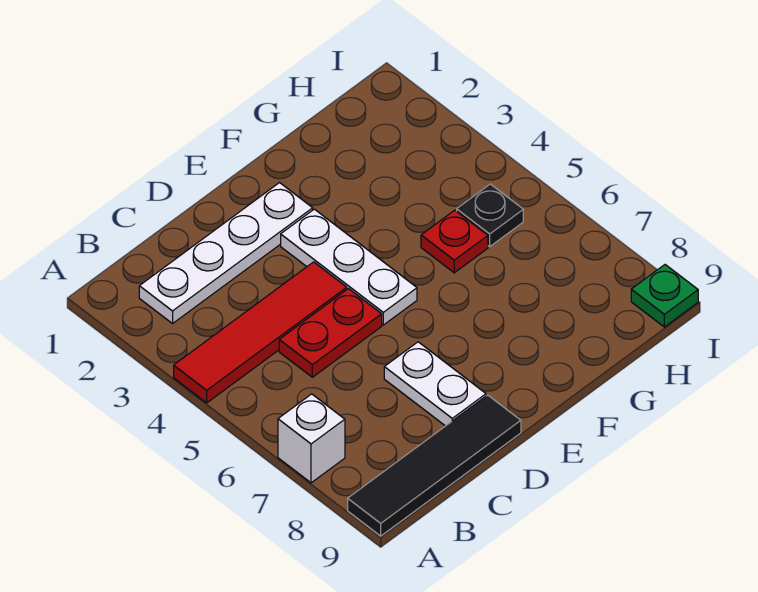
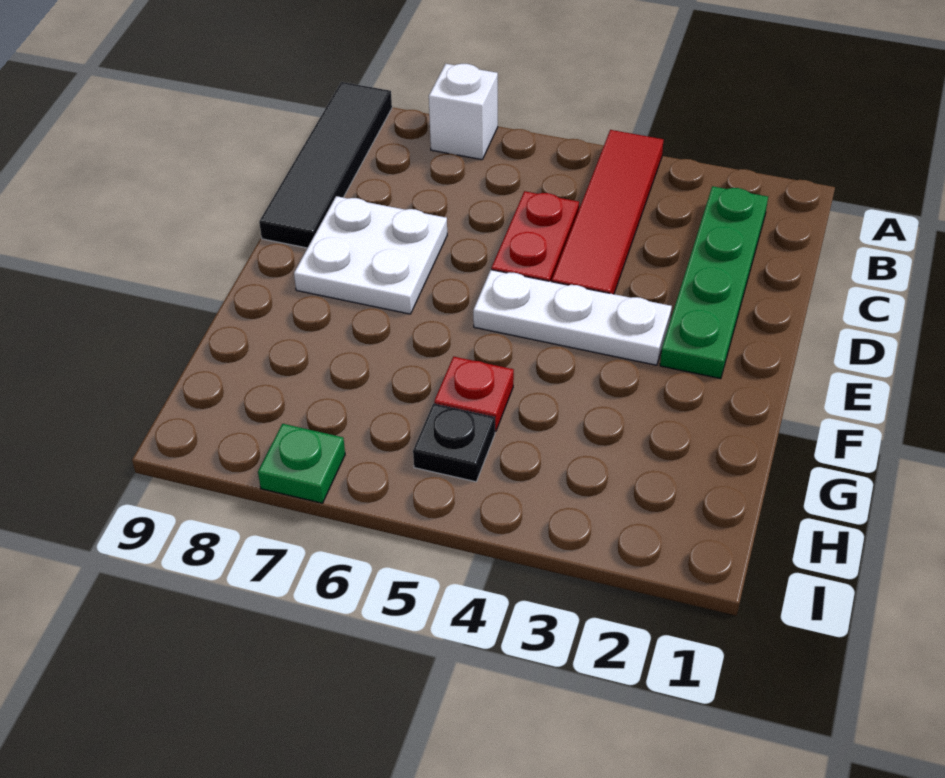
white plate B2:E2 level 1 -> green plate B2:E2 level 1
white plate D7:D8 level 1 -> white plate D7:E8 level 1
green plate I9 level 1 -> green plate I7 level 1

